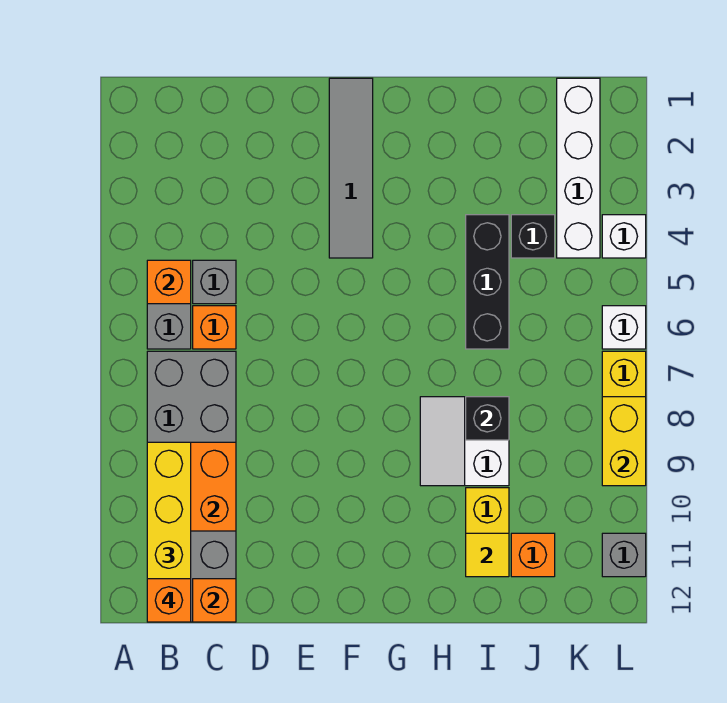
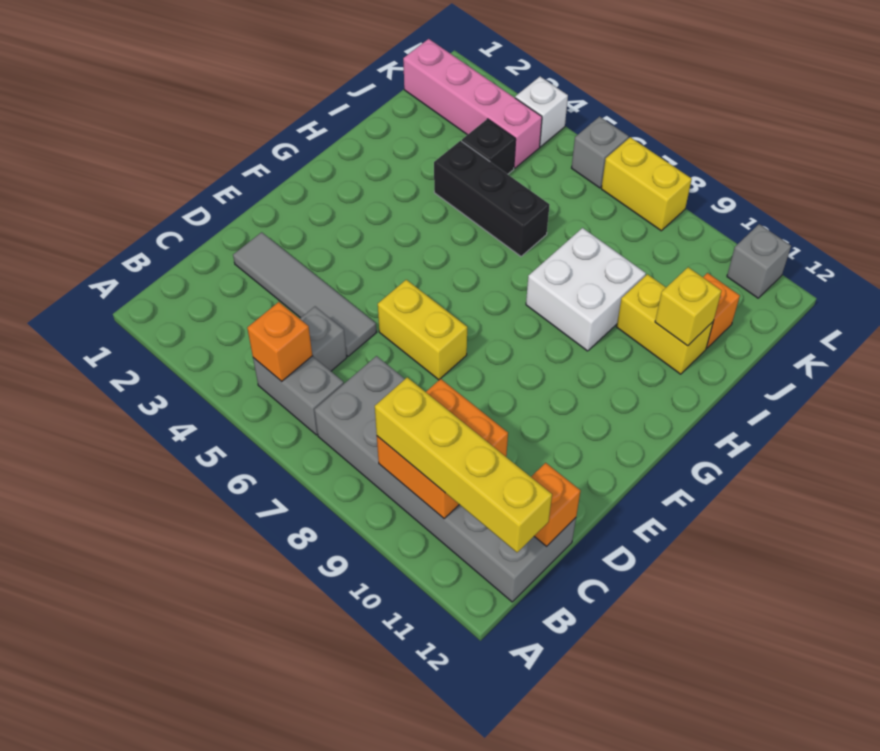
orange brick B12 level 4 -> none
orange brick C6 level 1 -> none
grey tile F1:F4 level 1 -> grey tile D2:D5 level 1
white slope H8:I9 level 1 top I -> white brick H8:I9 level 1
black brick I8 level 2 -> none
yellow tile I11 level 2 -> yellow brick I11 level 2
white brick K1:K4 level 1 -> pink brick K1:K4 level 1
white brick L6 level 1 -> grey brick L6 level 1
yellow brick L8:L9 level 2 -> yellow brick E6:E7 level 1

